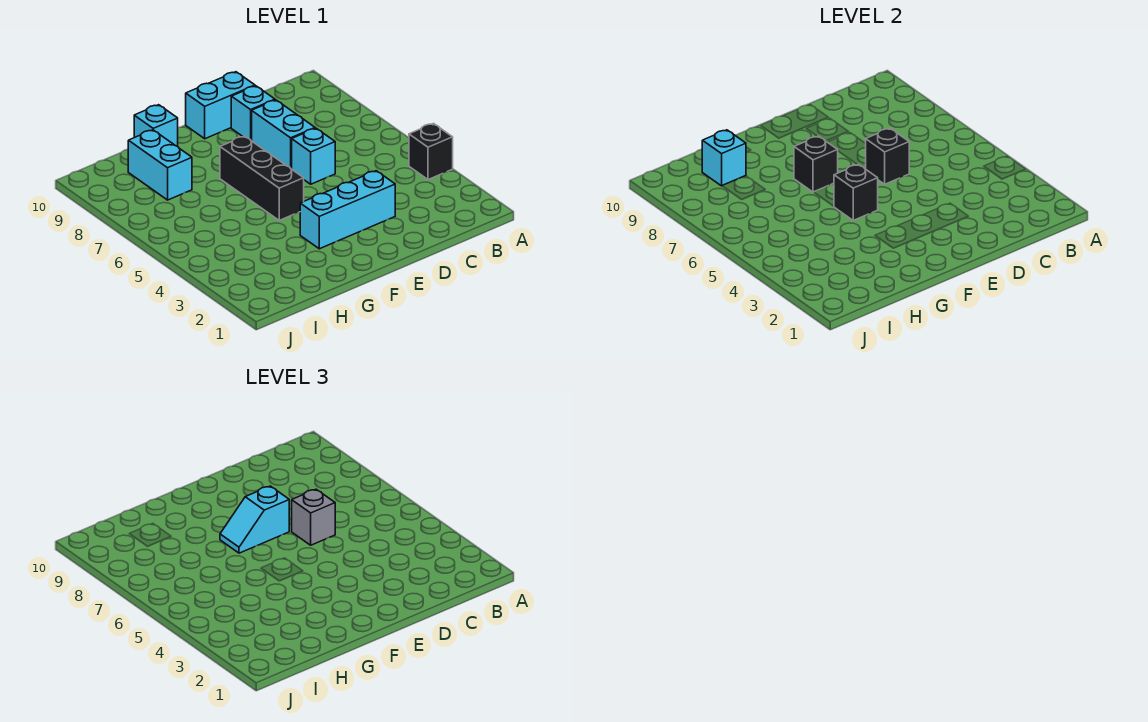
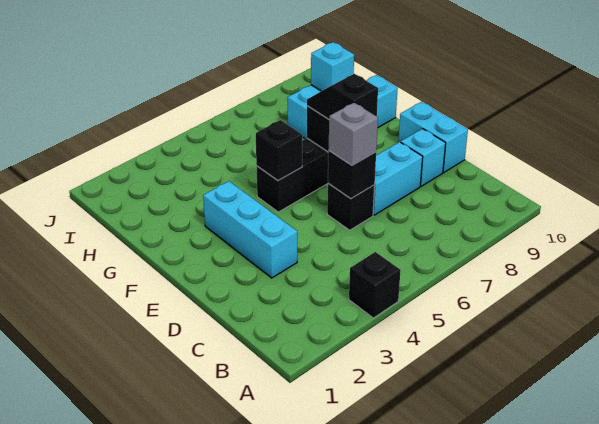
cyan brick D6 level 1 -> black brick D6 level 1
cyan slope E7:F7 level 3 top E -> black slope E7:F7 level 3 top E

